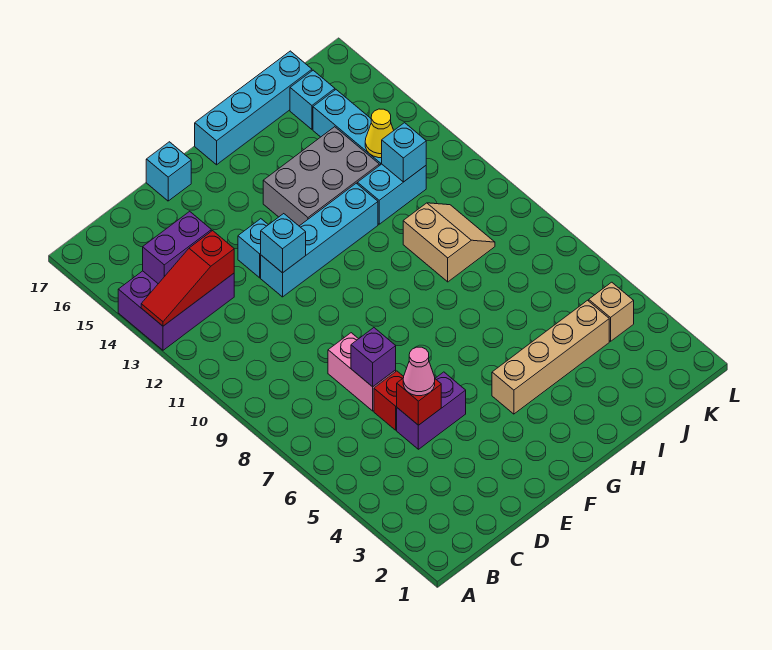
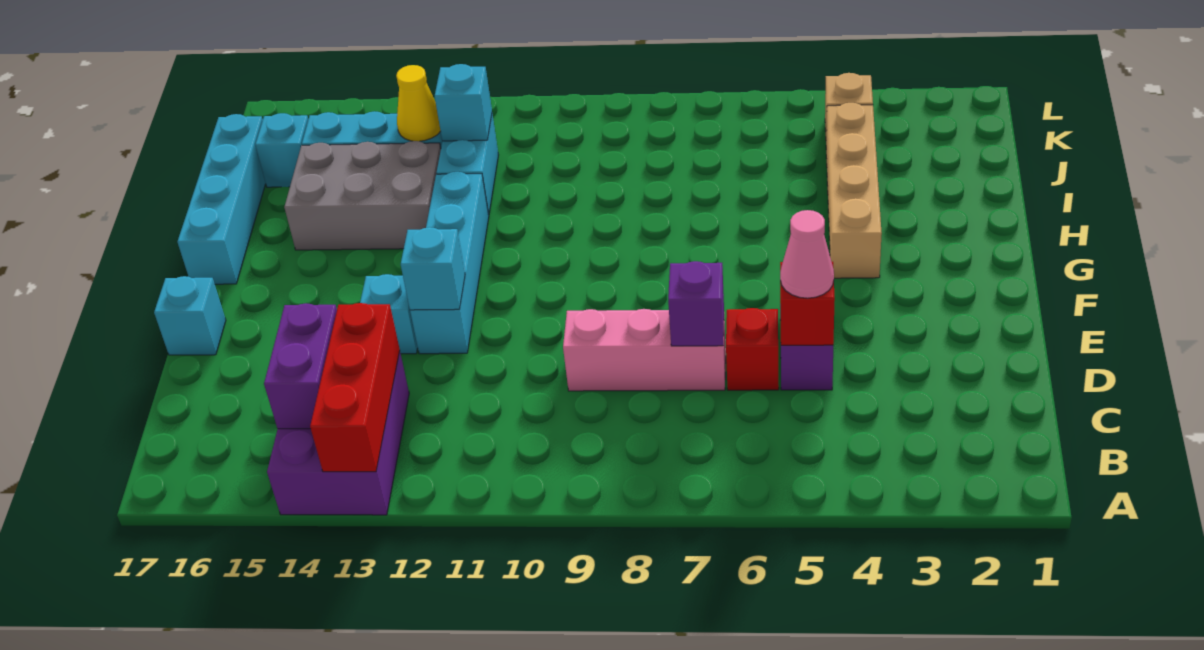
red slope A13:C13 level 2 top C -> red brick A13:C13 level 2
pink brick D7:D8 level 1 -> pink brick D7:D9 level 1
grey brick G13:I14 level 1 -> grey brick H13:I15 level 1
tan slope I9:J10 level 1 top I -> none

